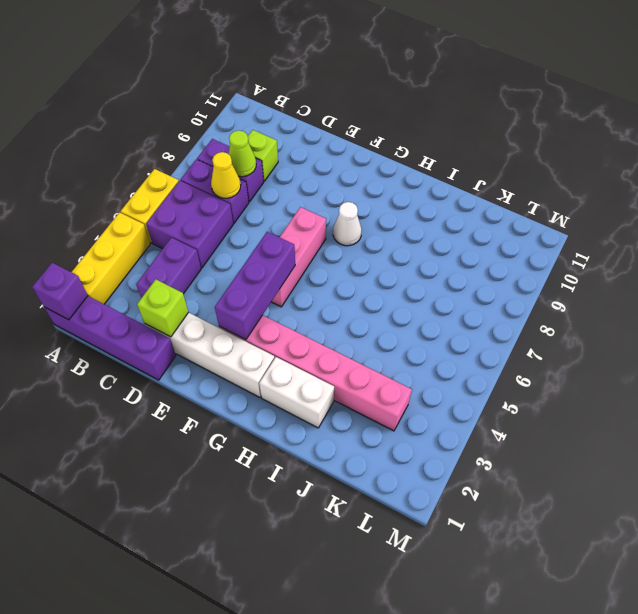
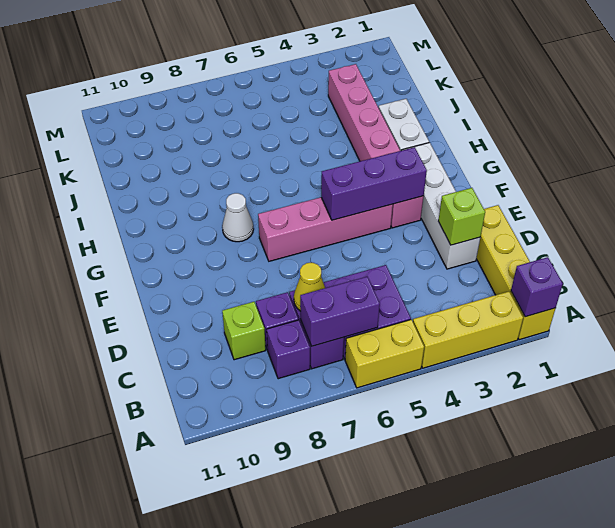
purple brick A1:D1 level 1 -> yellow brick A1:D1 level 1
purple brick C3:C4 level 1 -> purple brick B6:B7 level 2
lime cone C8 level 2 -> none
pink brick F5:F7 level 1 -> pink brick F4:F7 level 1

